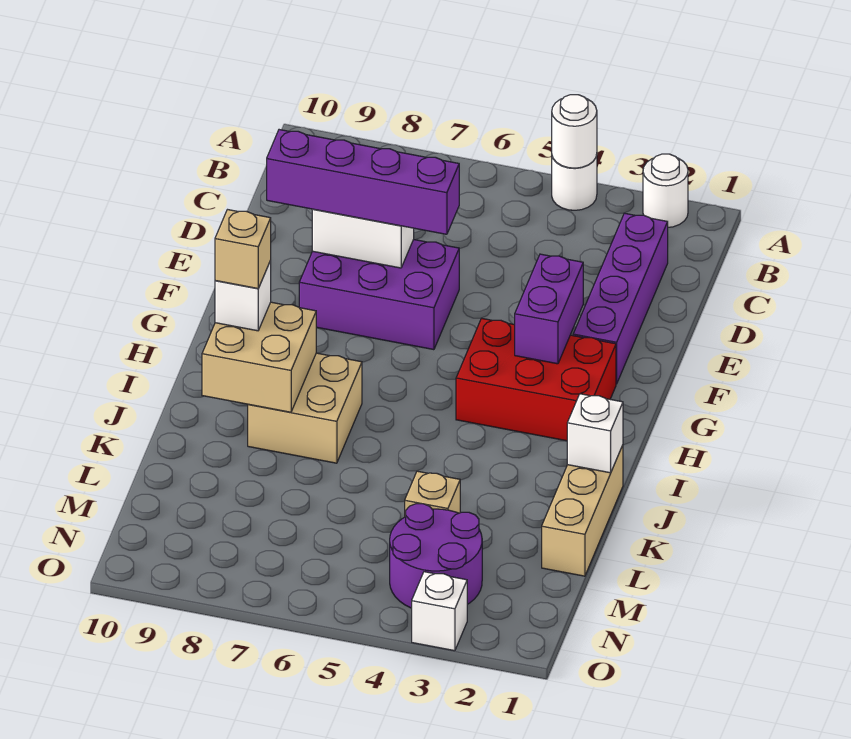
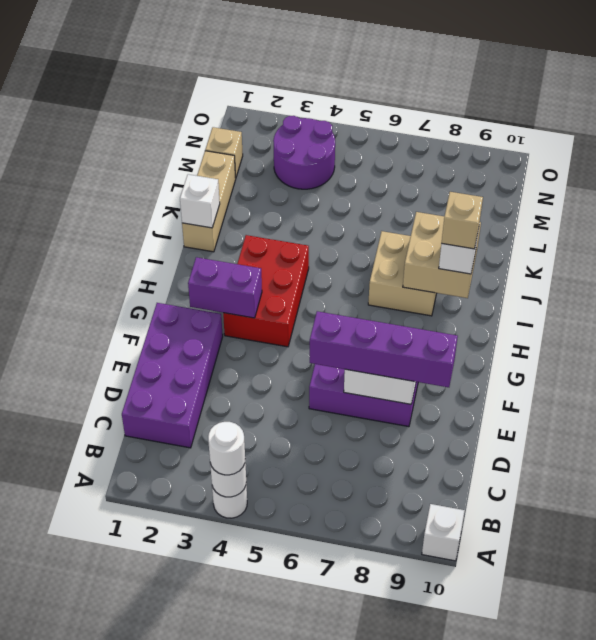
white round brick A2 level 1 -> white round brick A4 level 3
purple brick C2:F2 level 1 -> purple brick C1:F2 level 1
purple brick F3:G3 level 2 -> purple brick G2:G3 level 2
red brick G2:H4 level 1 -> red brick G3:I4 level 1
tan brick L4 level 1 -> tan brick M1 level 1
white brick O3 level 1 -> white brick A10 level 1

